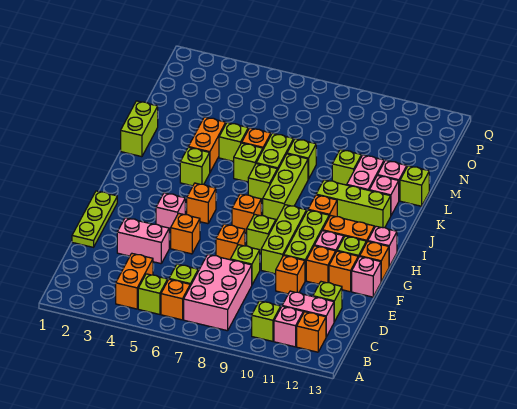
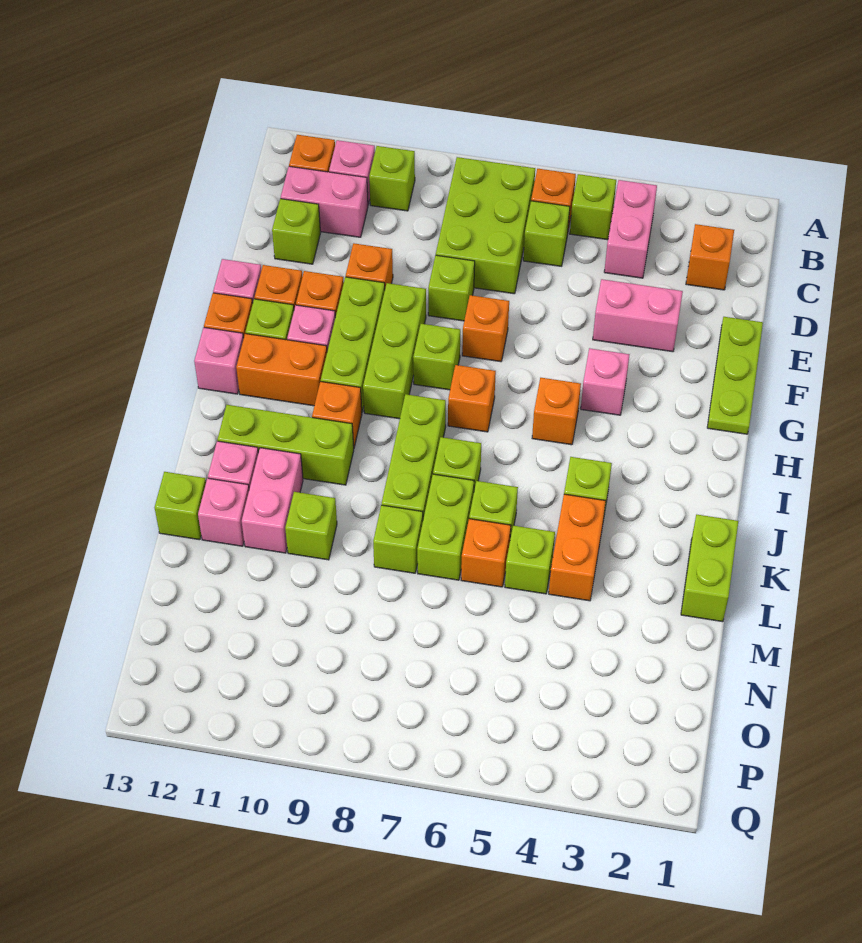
orange brick B4:C4 level 1 -> pink brick B4:C4 level 1
pink brick B7:D8 level 1 -> lime brick B7:D8 level 1
orange brick F5 level 1 -> orange brick C2 level 1

